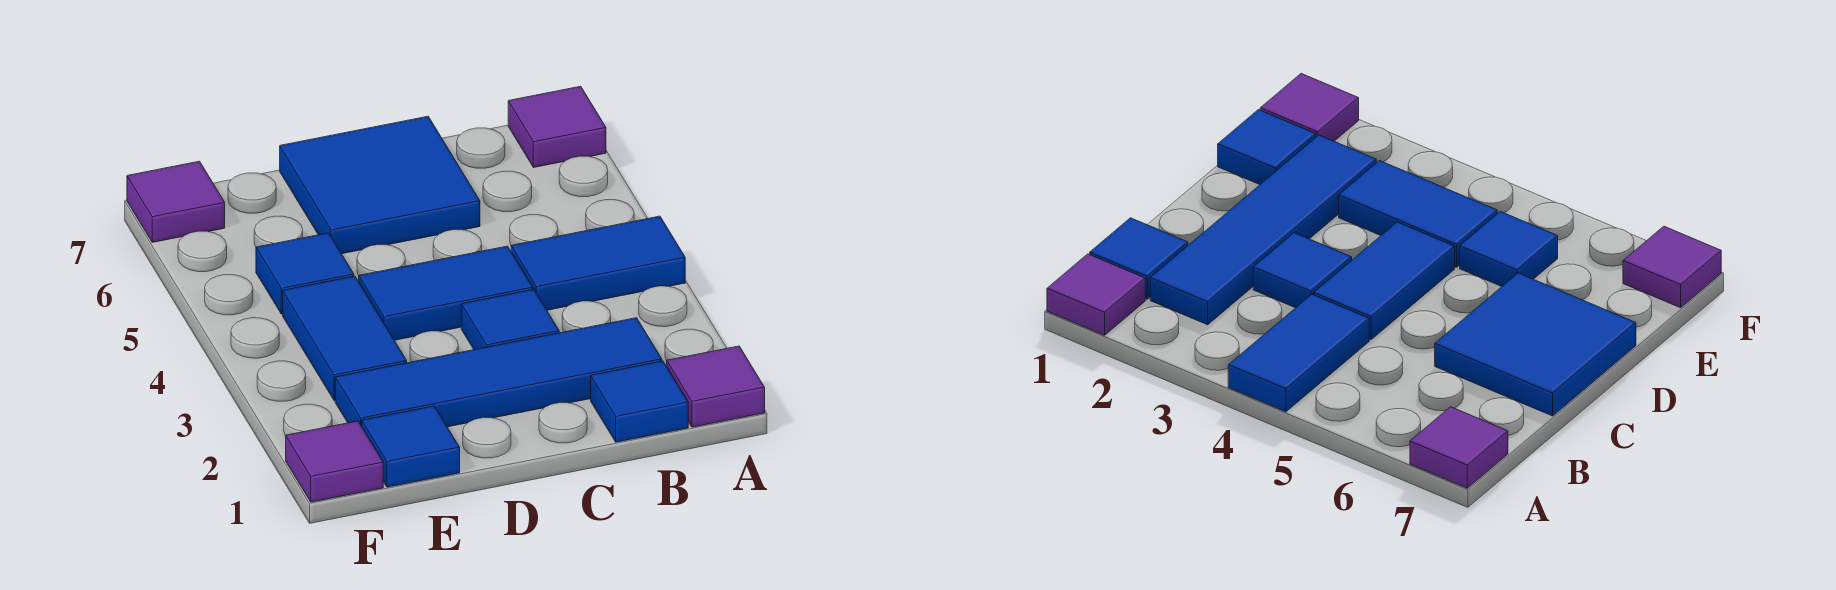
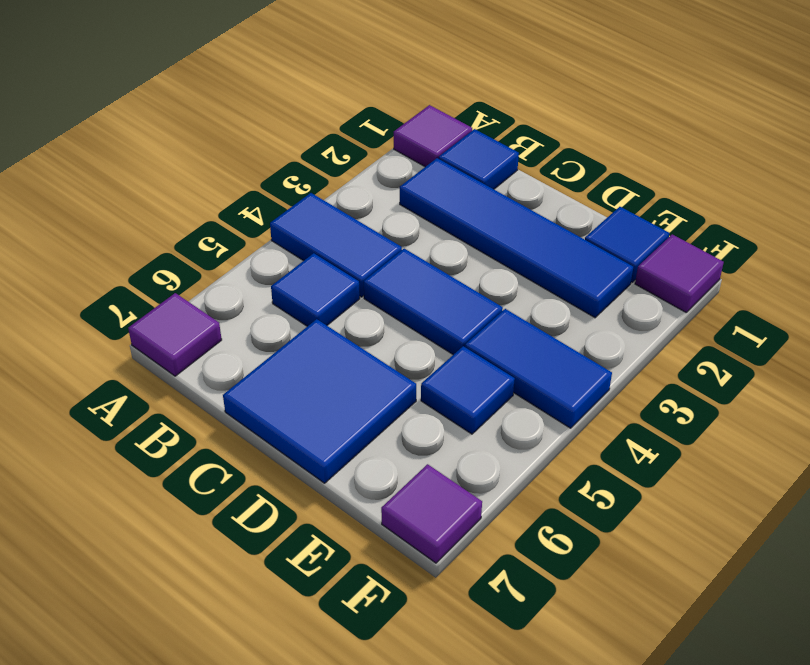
blue tile C3 level 1 -> blue tile B5 level 1
blue tile E3:E4 level 1 -> blue tile E4:F4 level 1

